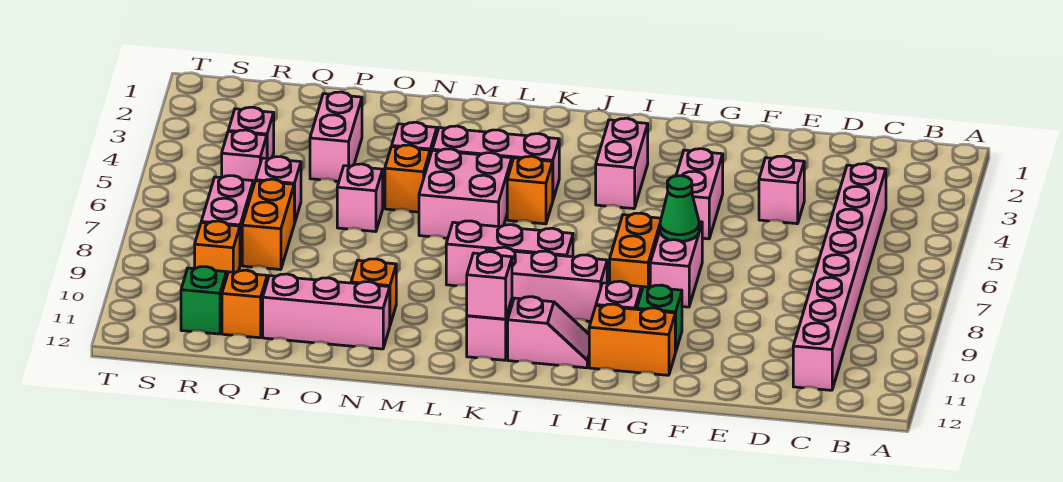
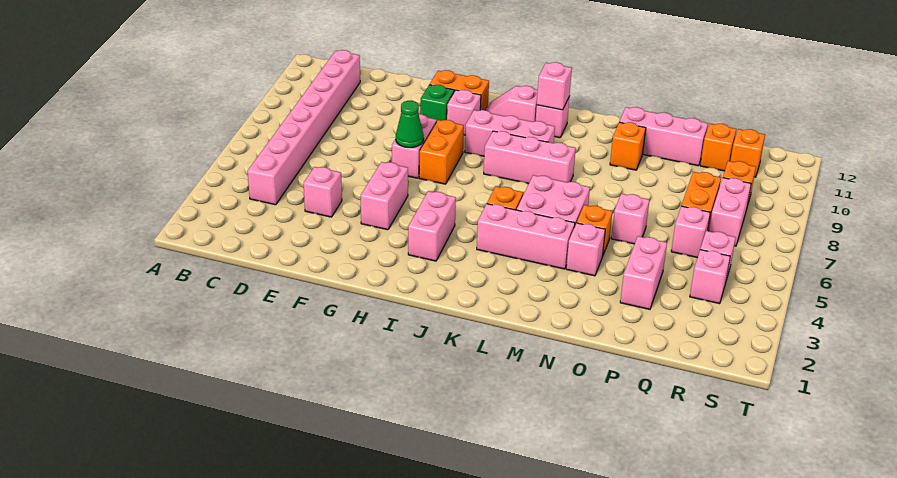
green brick R11 level 1 -> orange brick R11 level 1

